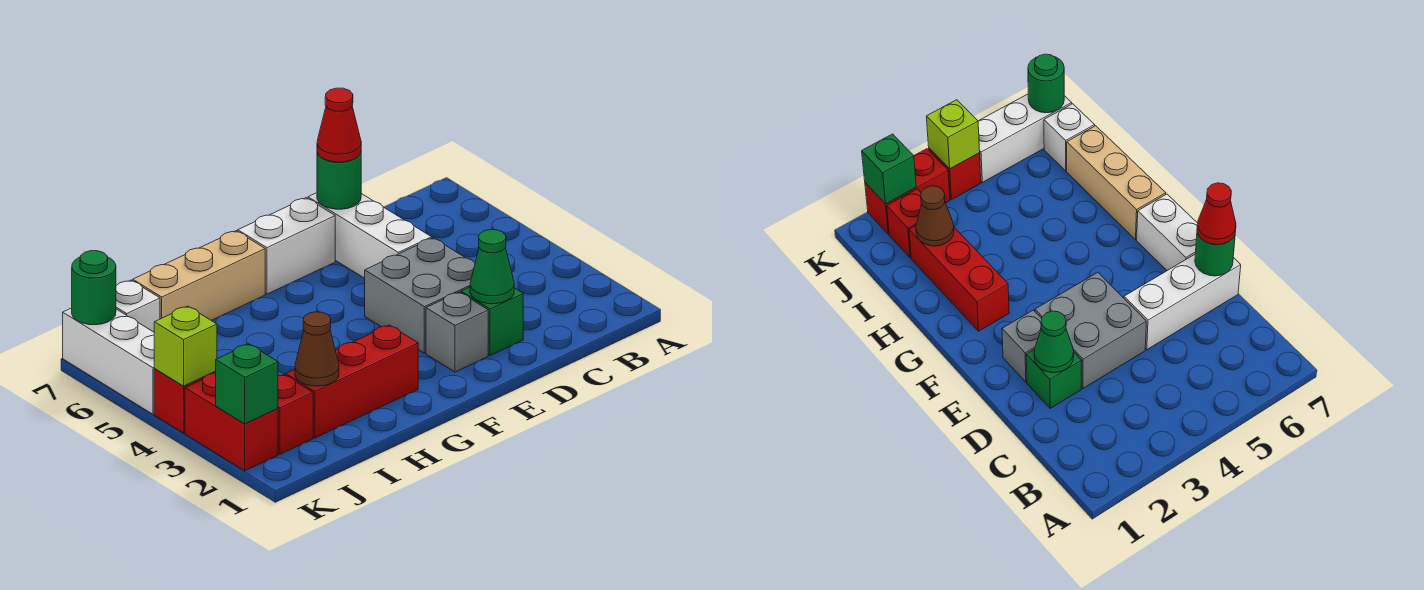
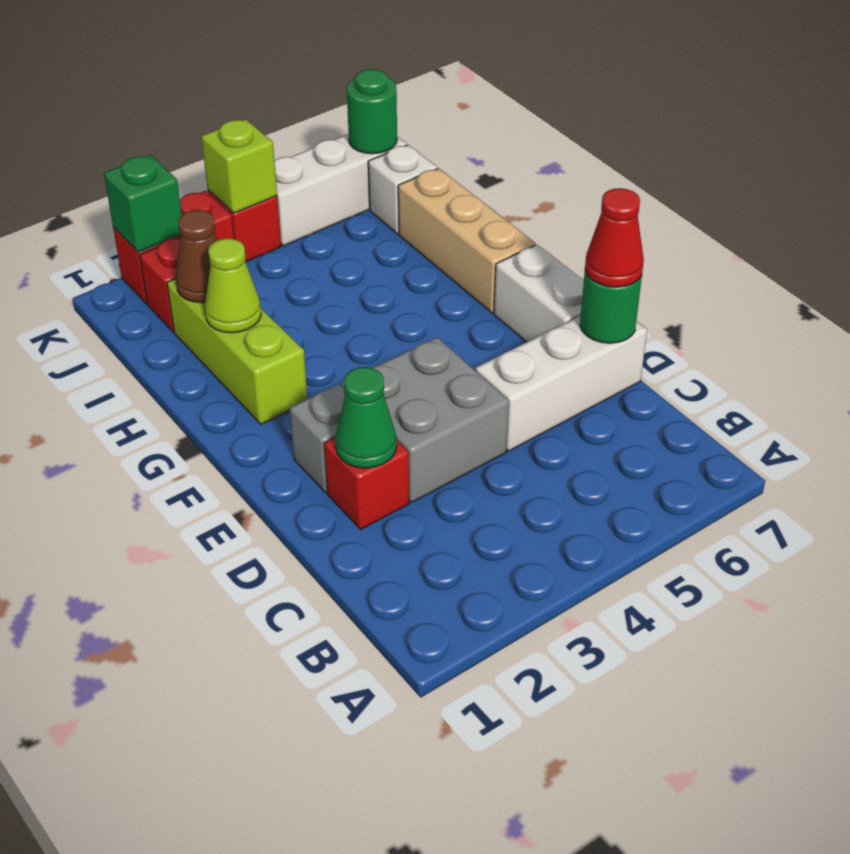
green brick D2 level 1 -> red brick D2 level 1
red brick G2:I2 level 1 -> lime brick G2:I2 level 1
none -> lime cone H2 level 2

